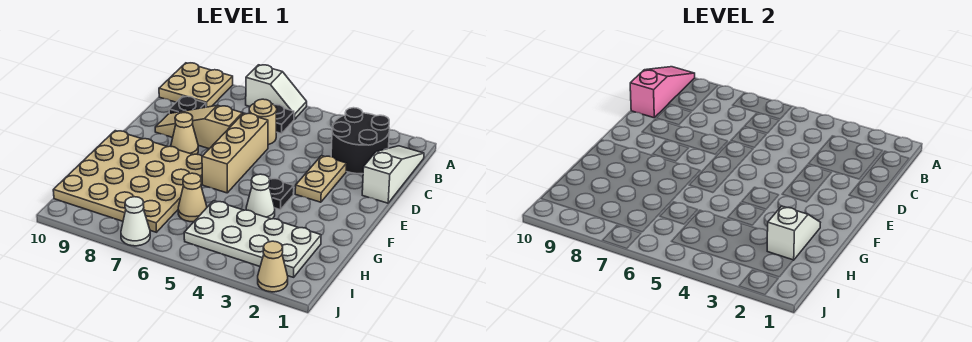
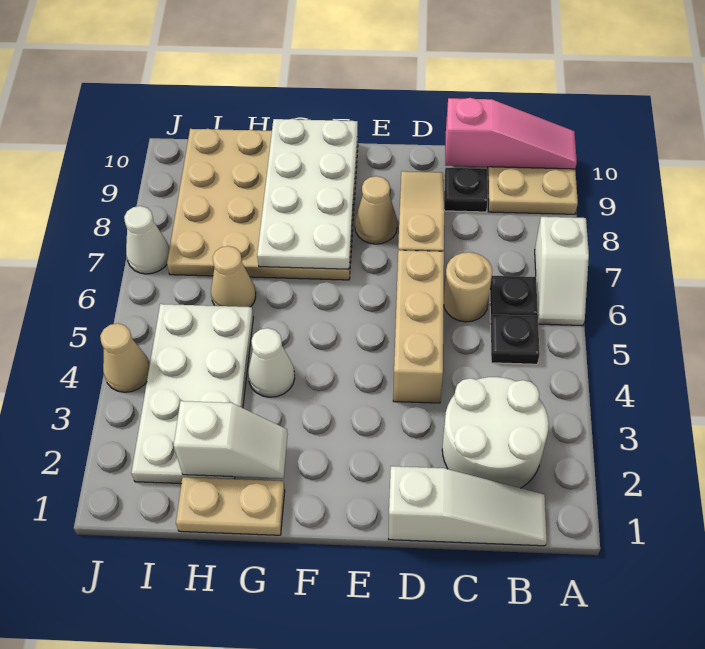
black round brick B2:C3 level 1 -> white round brick B2:C3 level 1
tan plate D3:E3 level 1 -> tan plate G1:H1 level 1
tan brick D6:F6 level 1 -> tan brick D4:D6 level 1
black plate F4 level 1 -> black plate B5 level 1
none -> white plate F7:G10 level 2
tan cone J2 level 1 -> tan cone J4 level 1

